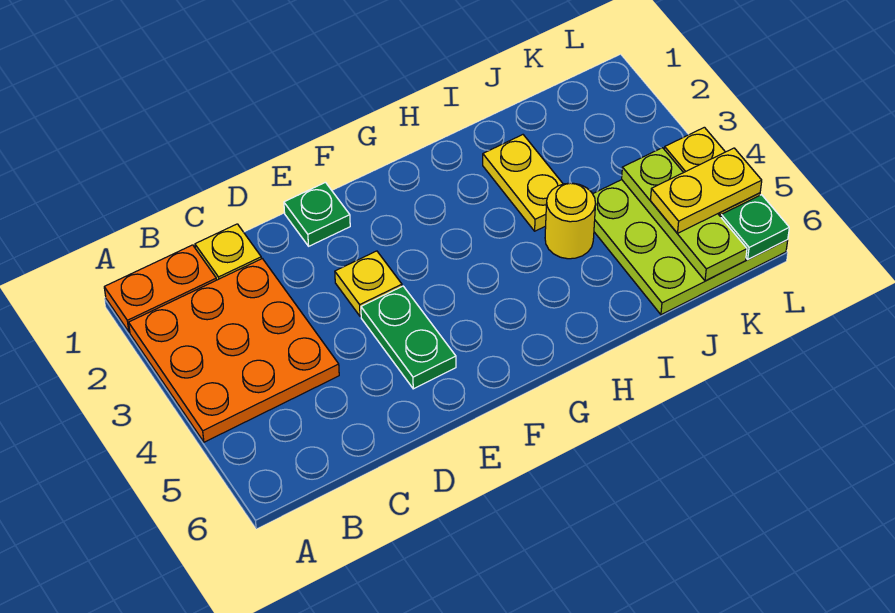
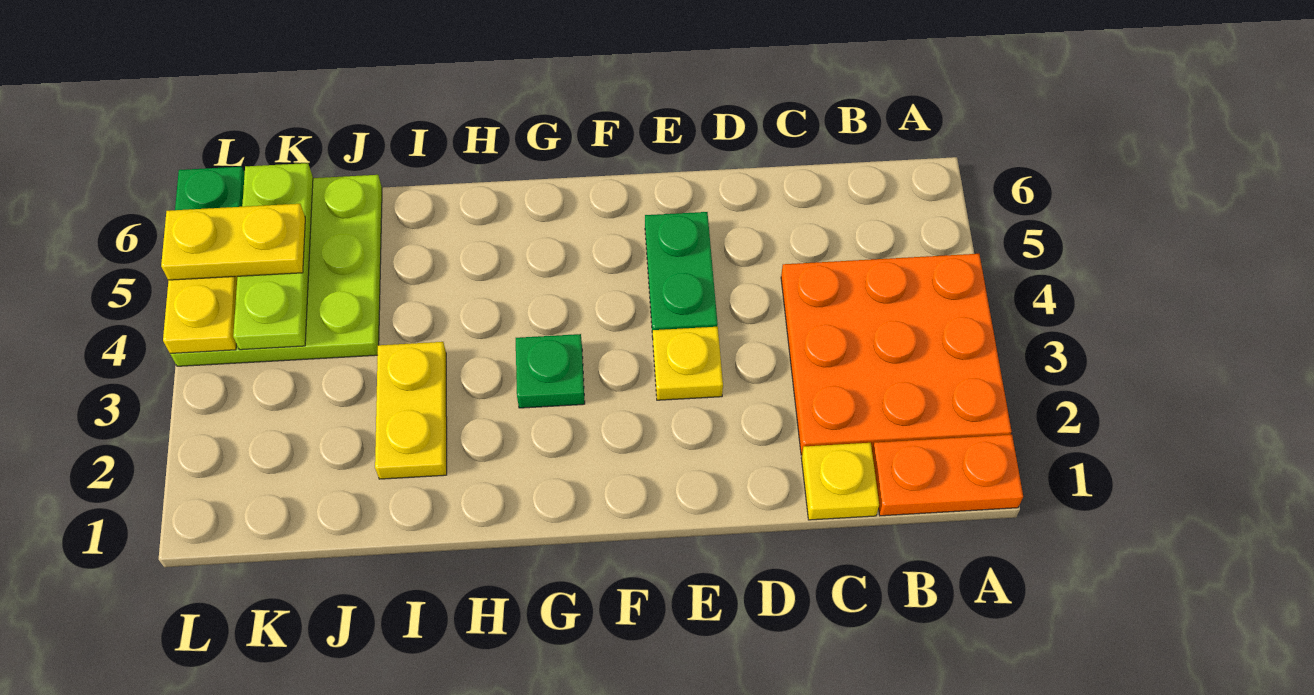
green plate E1 level 1 -> green plate G3 level 1
yellow round brick I4 level 1 -> none

